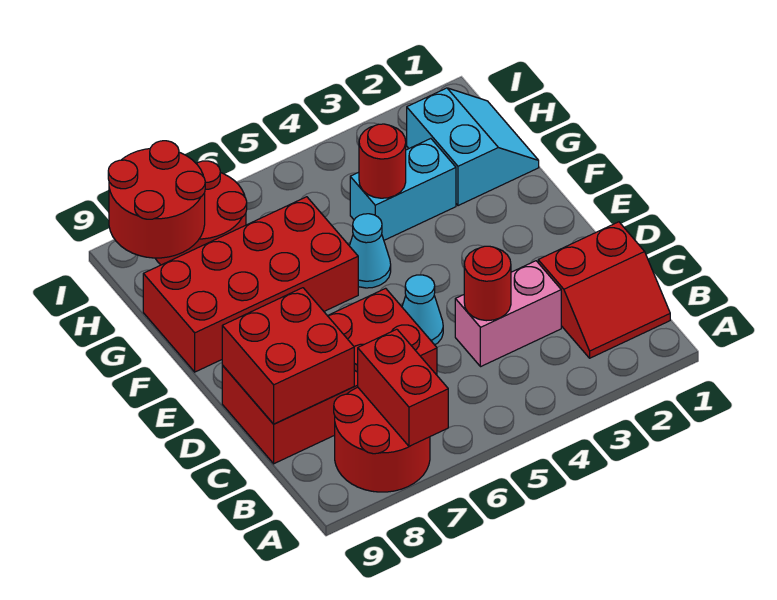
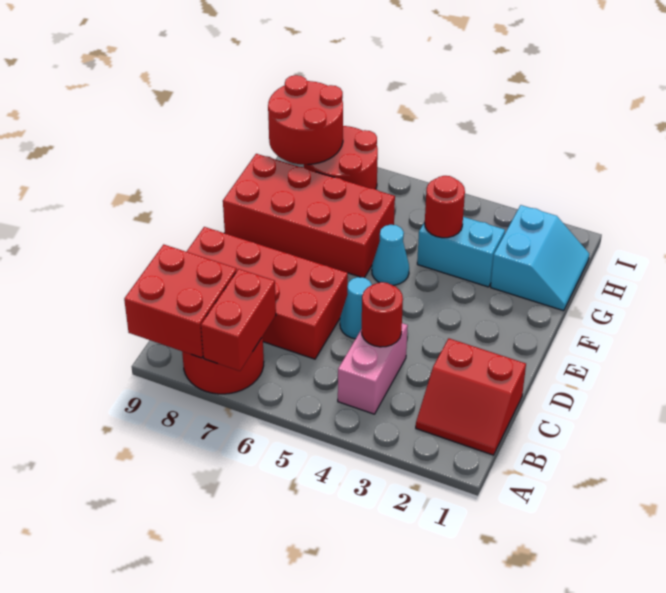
pink brick C3:C4 level 1 -> pink brick B4:C4 level 1
red brick C8:D9 level 2 -> red brick A8:B9 level 2

